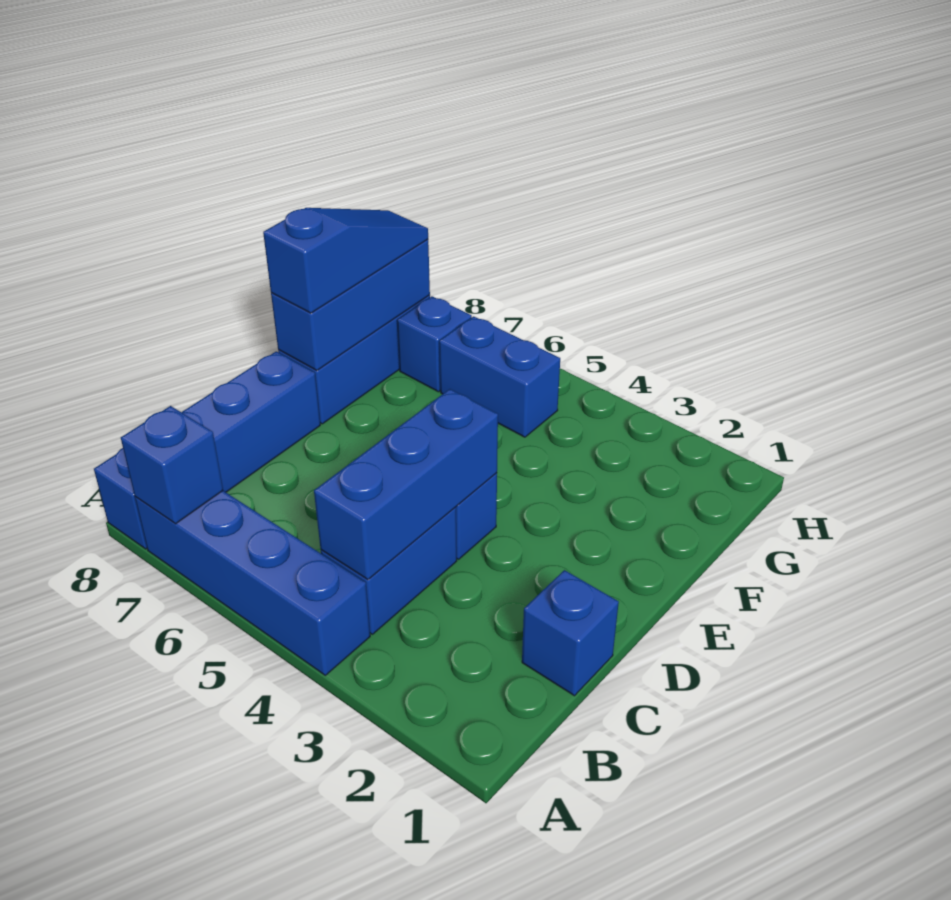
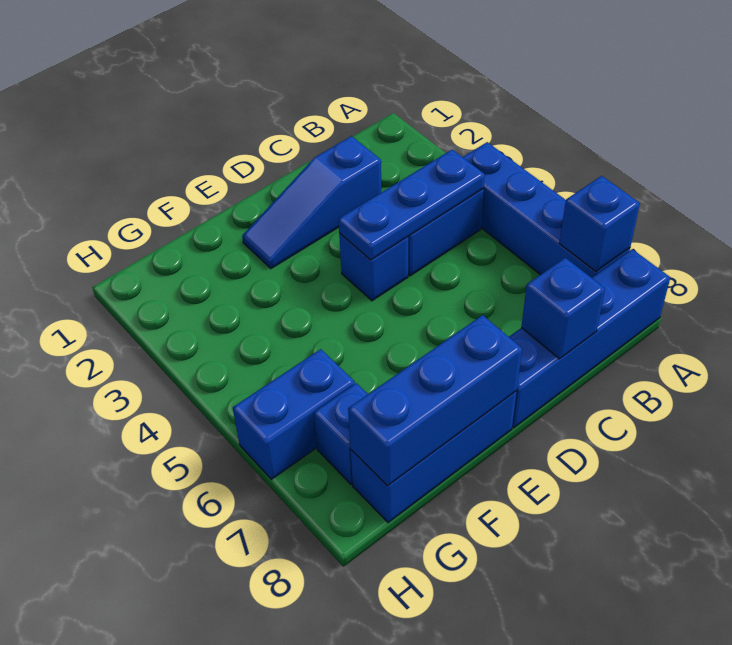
blue brick B4:D4 level 2 -> blue plate B4:D4 level 2
blue brick C1 level 1 -> blue brick C8 level 2
blue slope E8:G8 level 3 top E -> blue slope C2:E2 level 1 top C
blue brick G5:G6 level 1 -> blue brick G6:H6 level 1

